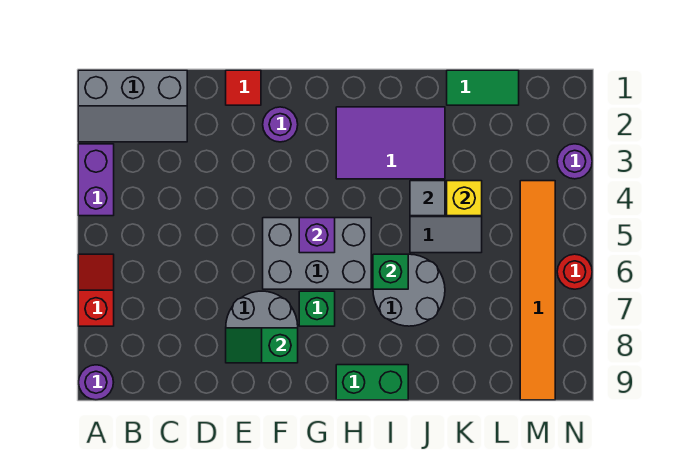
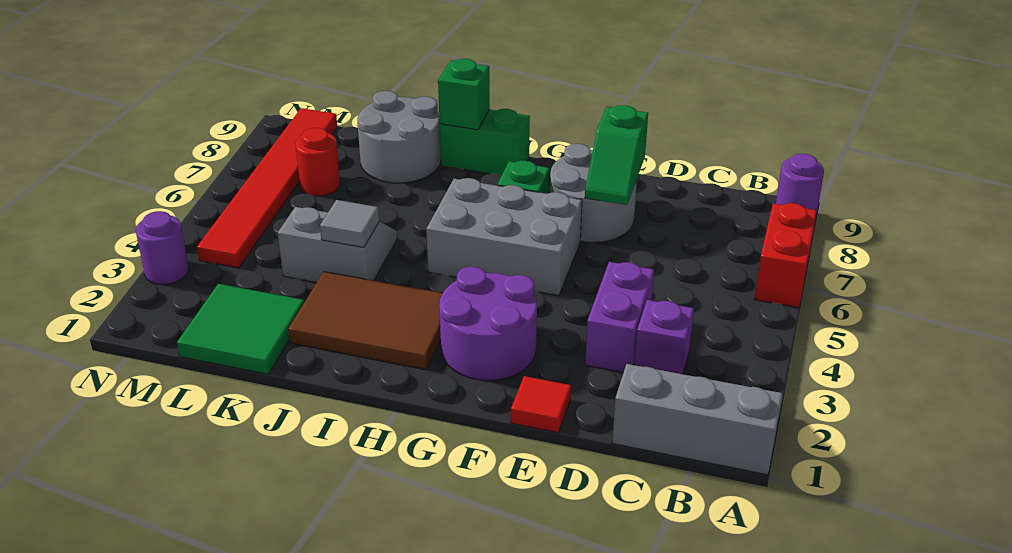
purple brick A3:A4 level 1 -> purple brick D3:D4 level 1
red slope A6:A7 level 1 top 7 -> red brick A6:A7 level 1
green slope E8:F8 level 2 top F -> green slope E7:E8 level 2 top 8
purple round brick F2 level 1 -> purple round brick F2:G3 level 1
purple brick G5 level 2 -> purple brick C3 level 1
purple tile H2:J3 level 1 -> brown tile H2:J3 level 1
grey round brick I6:J7 level 1 -> grey round brick J8:K9 level 1
green brick I6 level 2 -> green brick I9 level 2
green tile K1:L1 level 1 -> green tile K1:L2 level 1
yellow brick K4 level 2 -> none
orange tile M4:M9 level 1 -> red tile M4:M9 level 1
red round brick N6 level 1 -> red round brick L7 level 1

